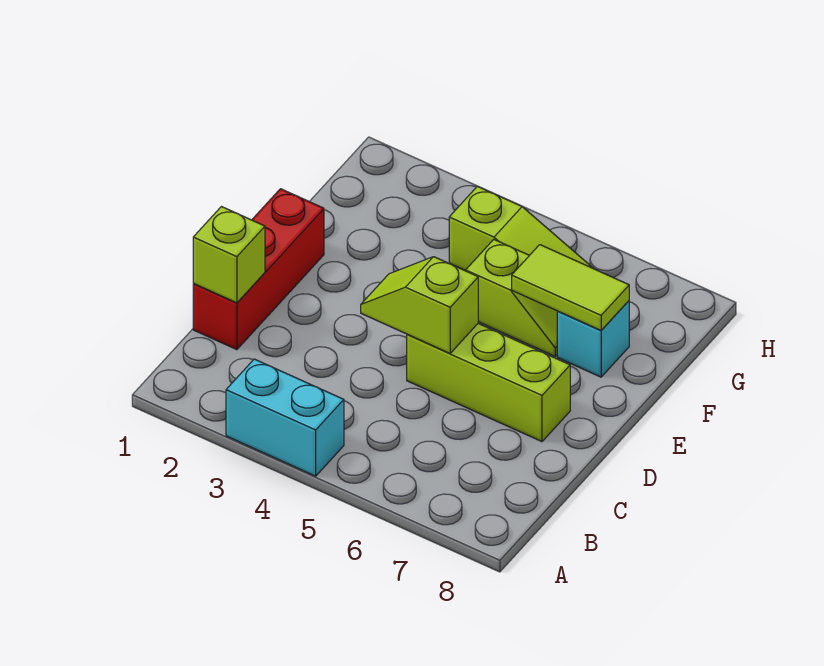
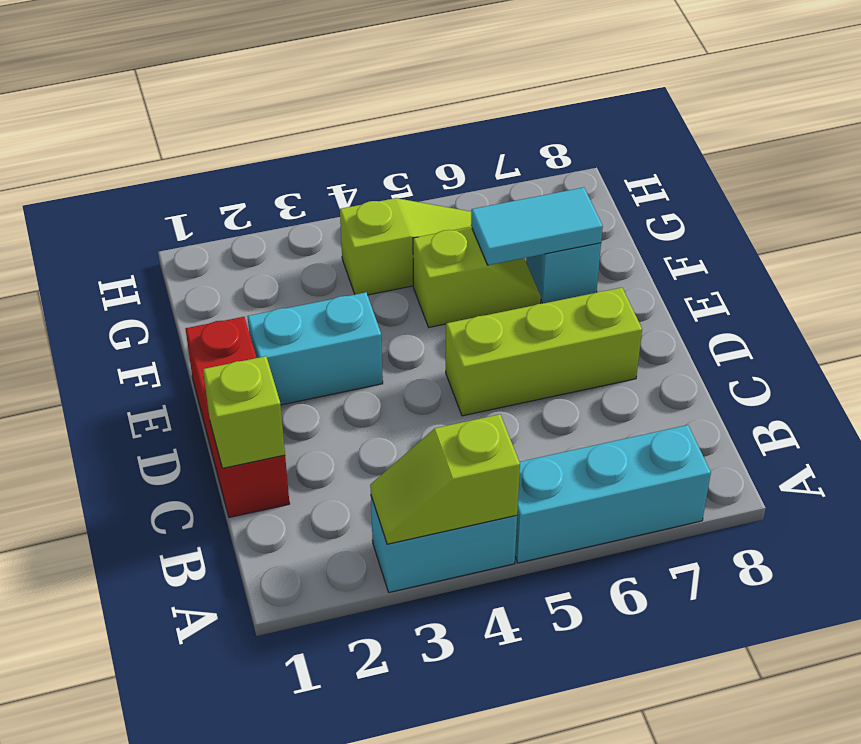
none -> cyan brick A5:A7 level 1
lime slope D4:D5 level 2 top 5 -> lime slope A3:A4 level 2 top 4
none -> cyan brick E2:E3 level 1
lime tile F6:F7 level 2 -> cyan tile F6:F7 level 2

